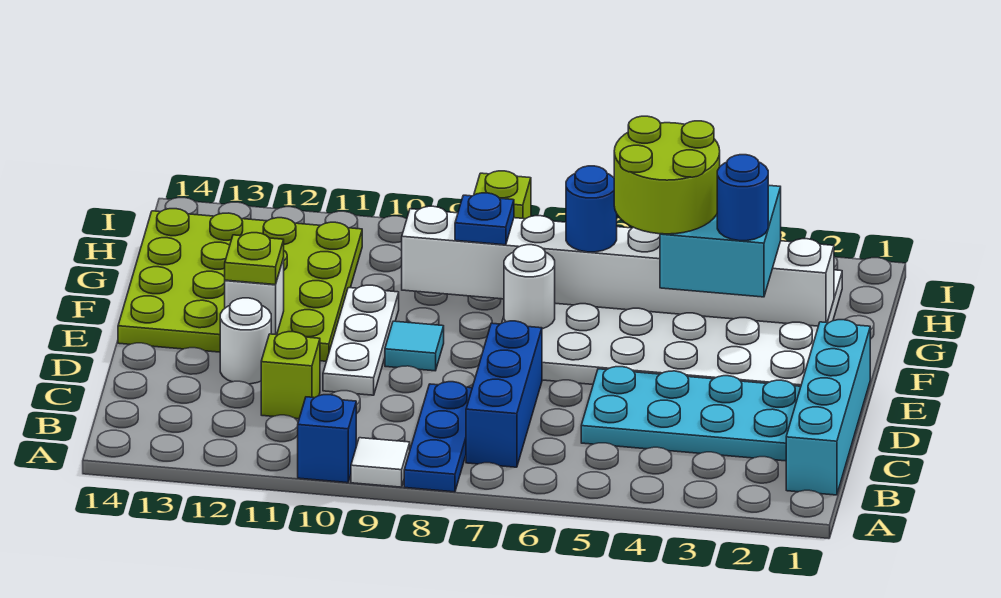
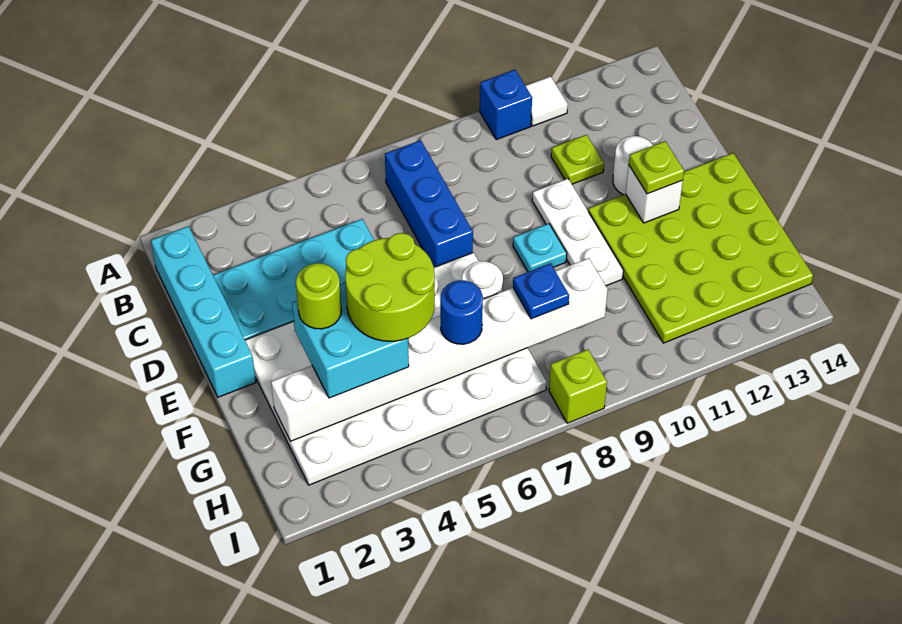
blue plate A8:C8 level 1 -> none
white tile A9 level 1 -> white tile A11 level 1
lime brick C11 level 1 -> lime plate C11 level 1
cyan tile E9 level 1 -> cyan plate E9 level 1
blue round brick F3 level 4 -> lime round brick F3 level 4

